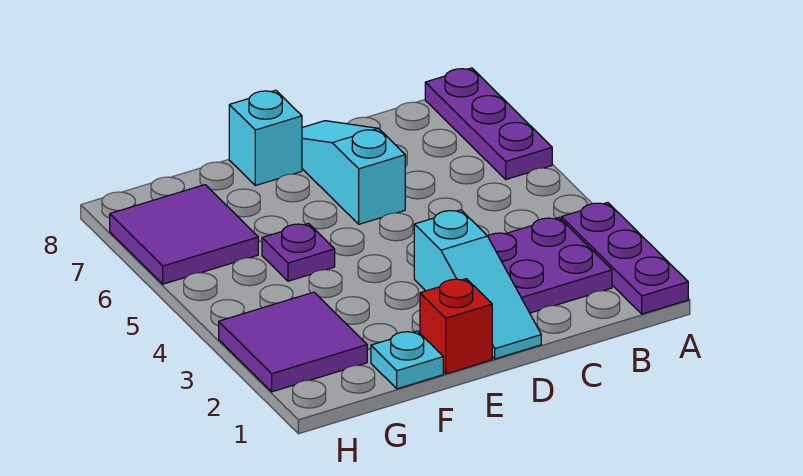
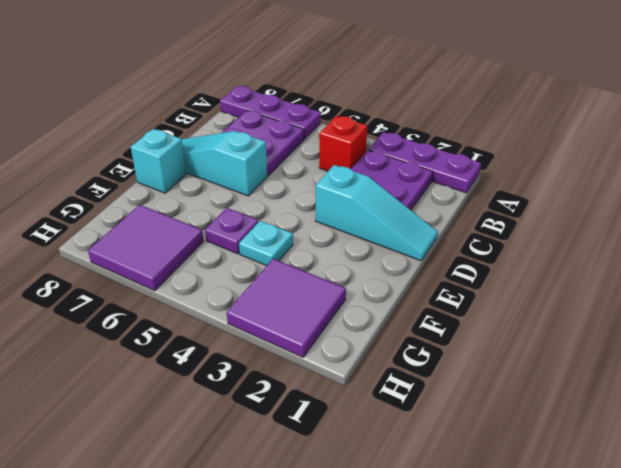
none -> purple plate B6:C7 level 1
red brick E1 level 1 -> red brick B4 level 1
cyan plate F1 level 1 -> cyan plate F4 level 1

